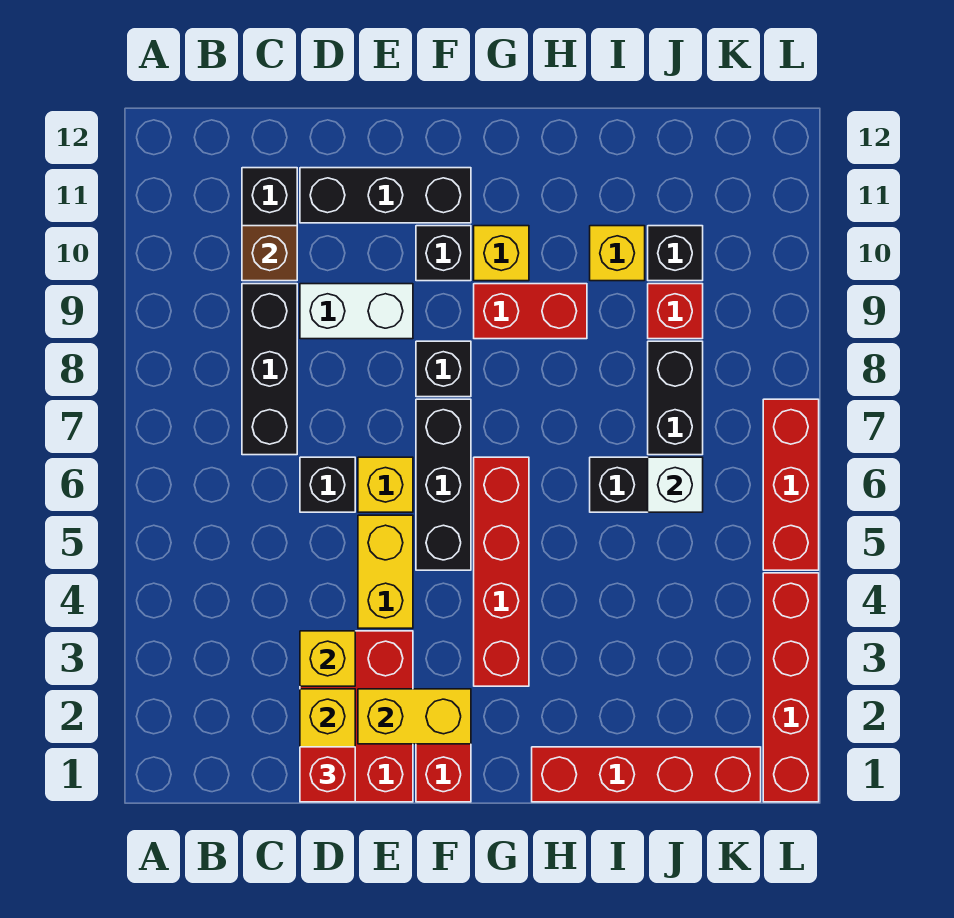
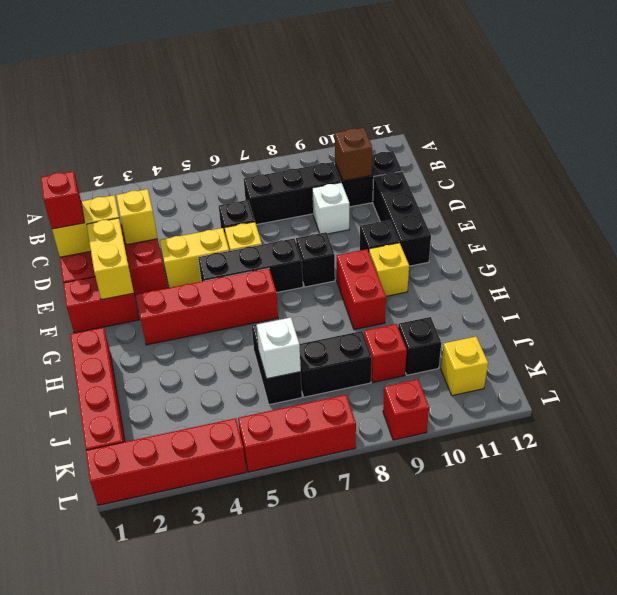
white brick D9:E9 level 1 -> white brick D9 level 1
yellow brick I10 level 1 -> yellow brick K11 level 1
none -> red brick L9 level 1

